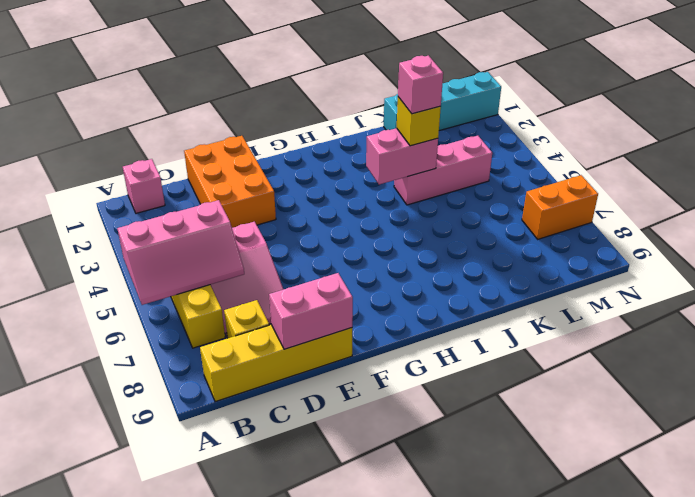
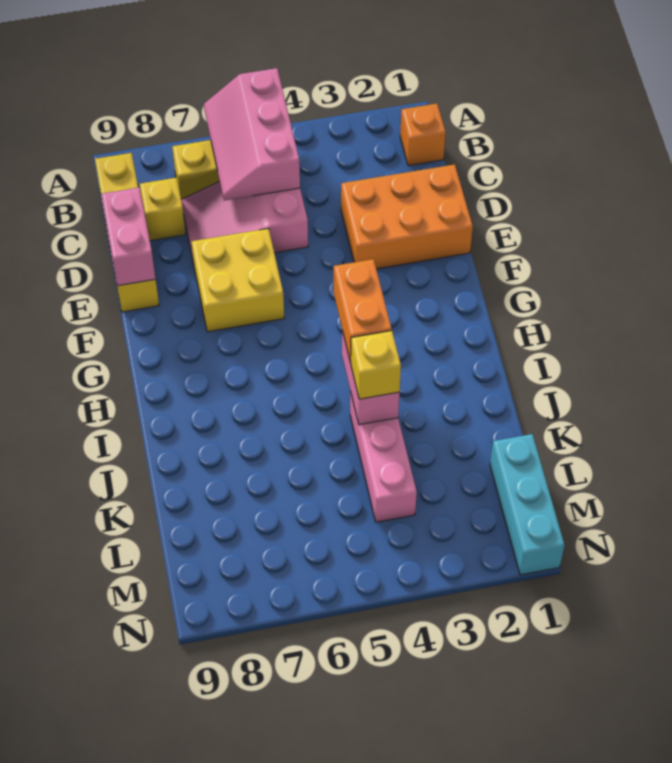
pink brick B1 level 1 -> orange brick B1 level 1
none -> yellow brick E6:F7 level 1
pink brick J4 level 4 -> none
cyan brick K1:N1 level 1 -> cyan brick L1:N1 level 1
orange brick M7:N7 level 1 -> orange brick H4:I4 level 3

